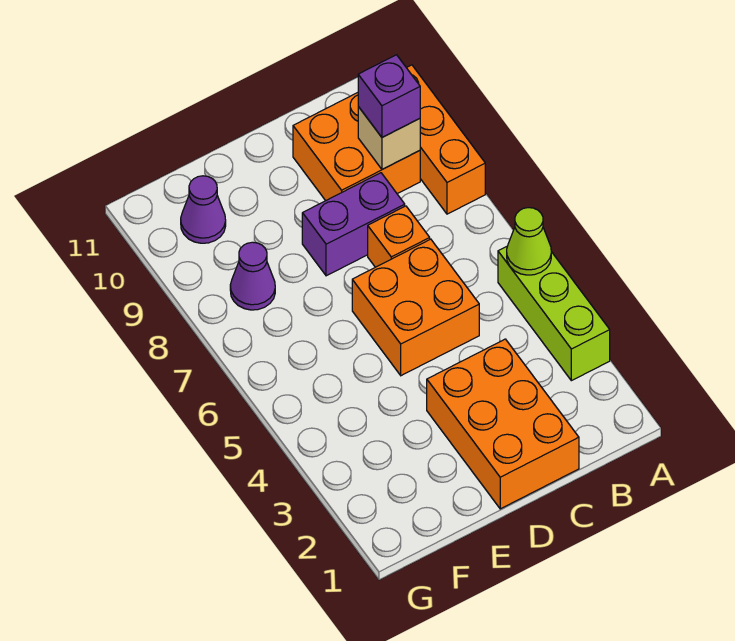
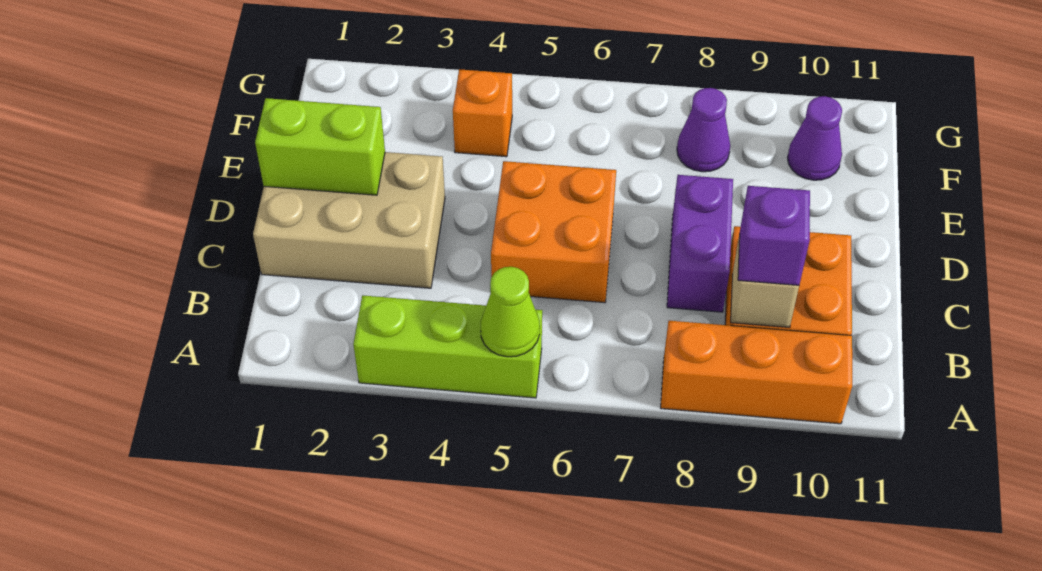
orange brick C1:D3 level 1 -> tan brick C1:D3 level 1
orange brick C7 level 1 -> orange brick F4 level 1
none -> lime brick D1:D2 level 2

